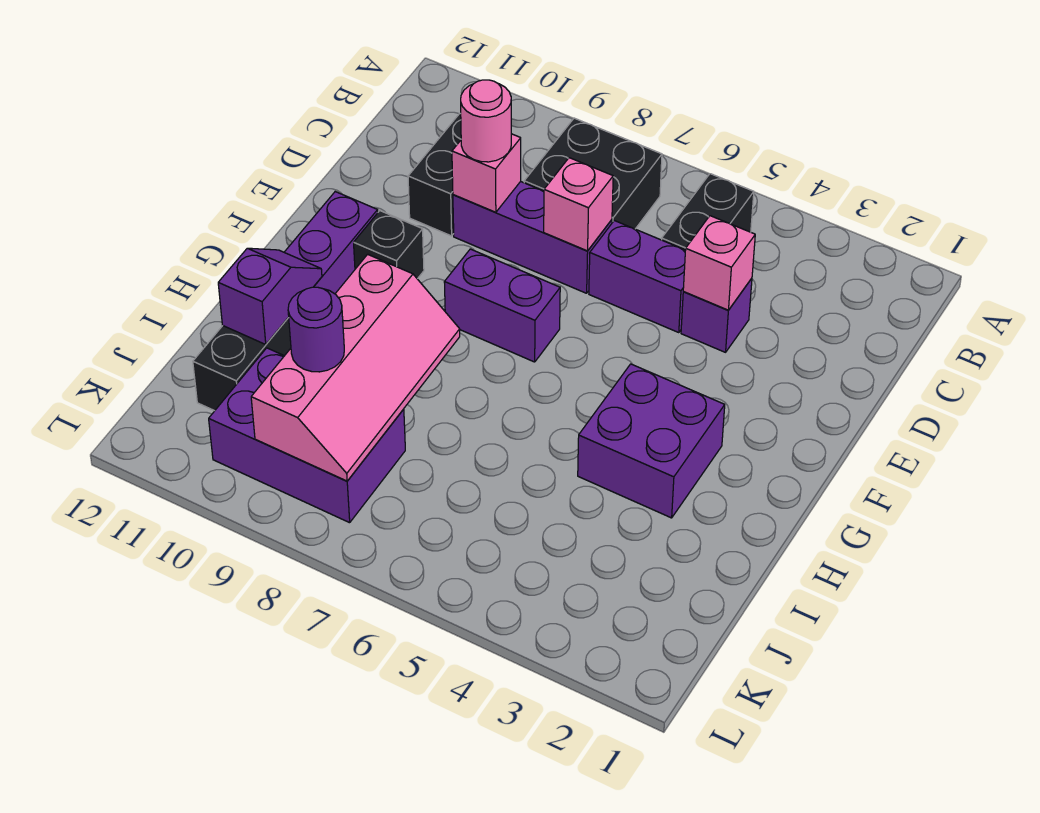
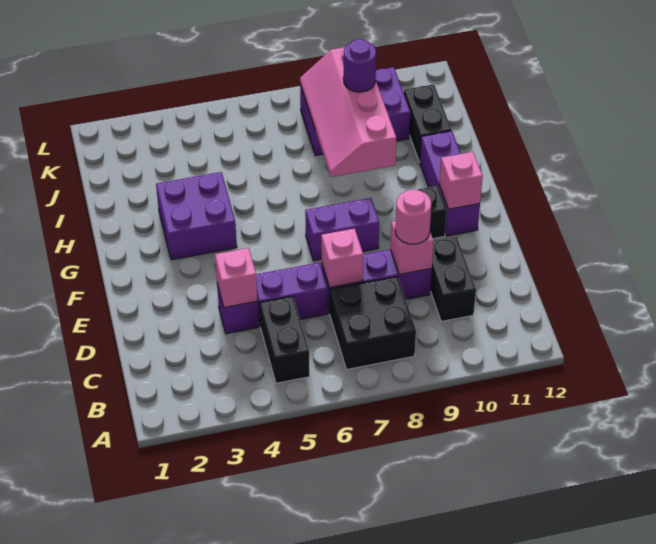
none -> pink brick F11 level 2
purple slope H11:I11 level 2 top I -> none

